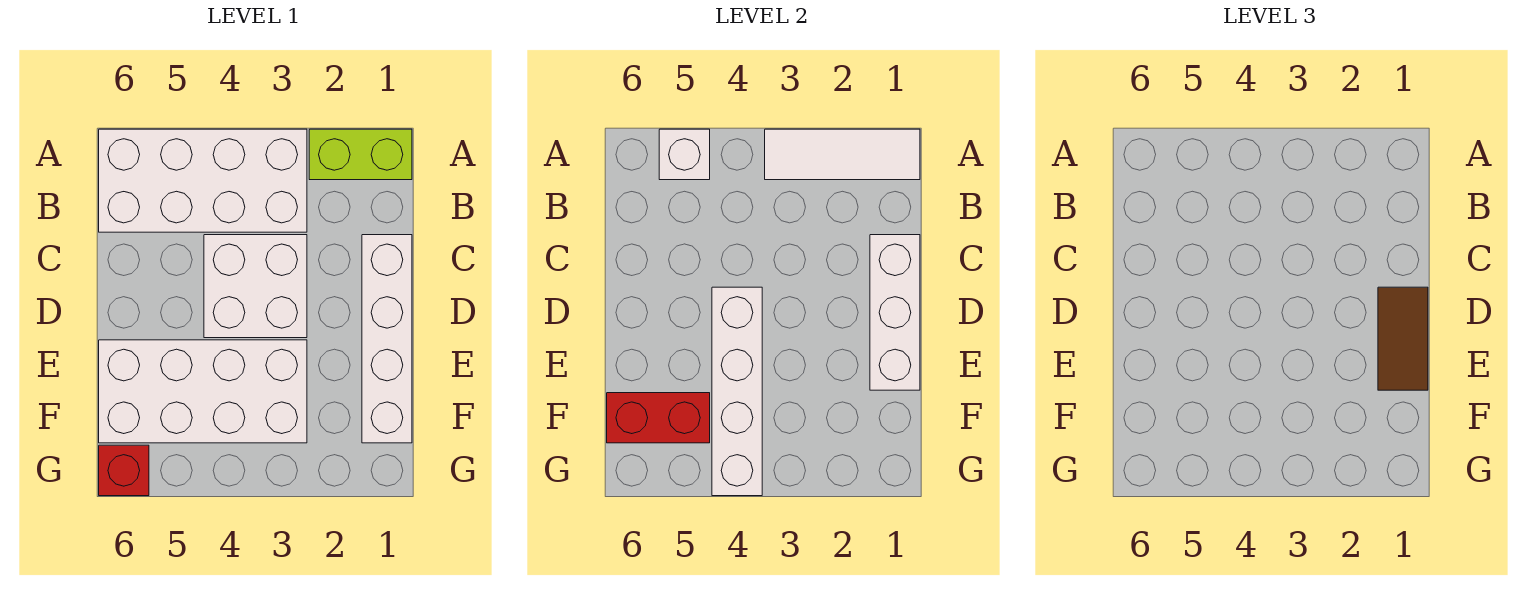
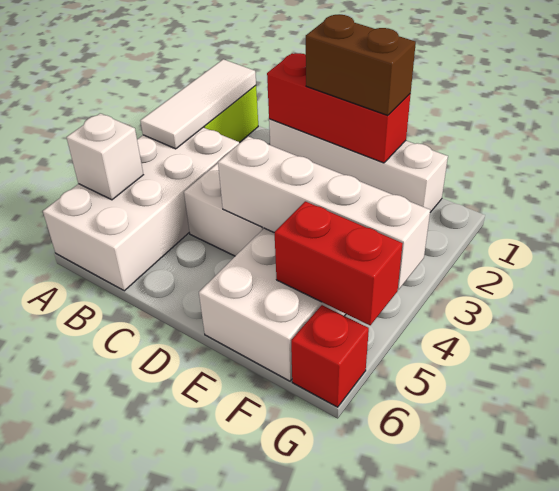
white brick C1:E1 level 2 -> red brick C1:E1 level 2
brown tile D1:E1 level 3 -> brown brick D1:E1 level 3
red brick F5:F6 level 2 -> red brick F5:G5 level 2

